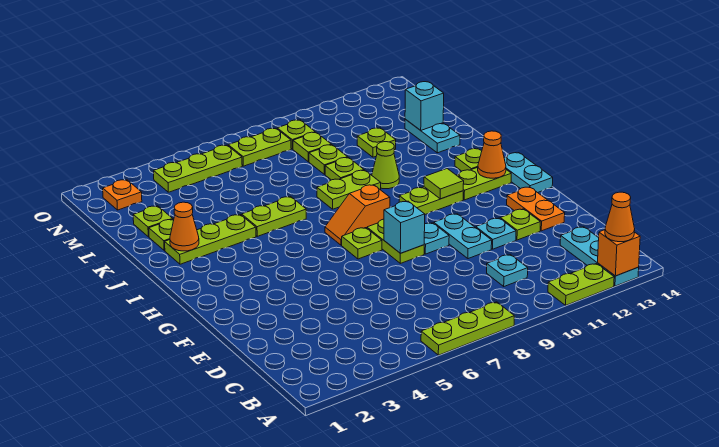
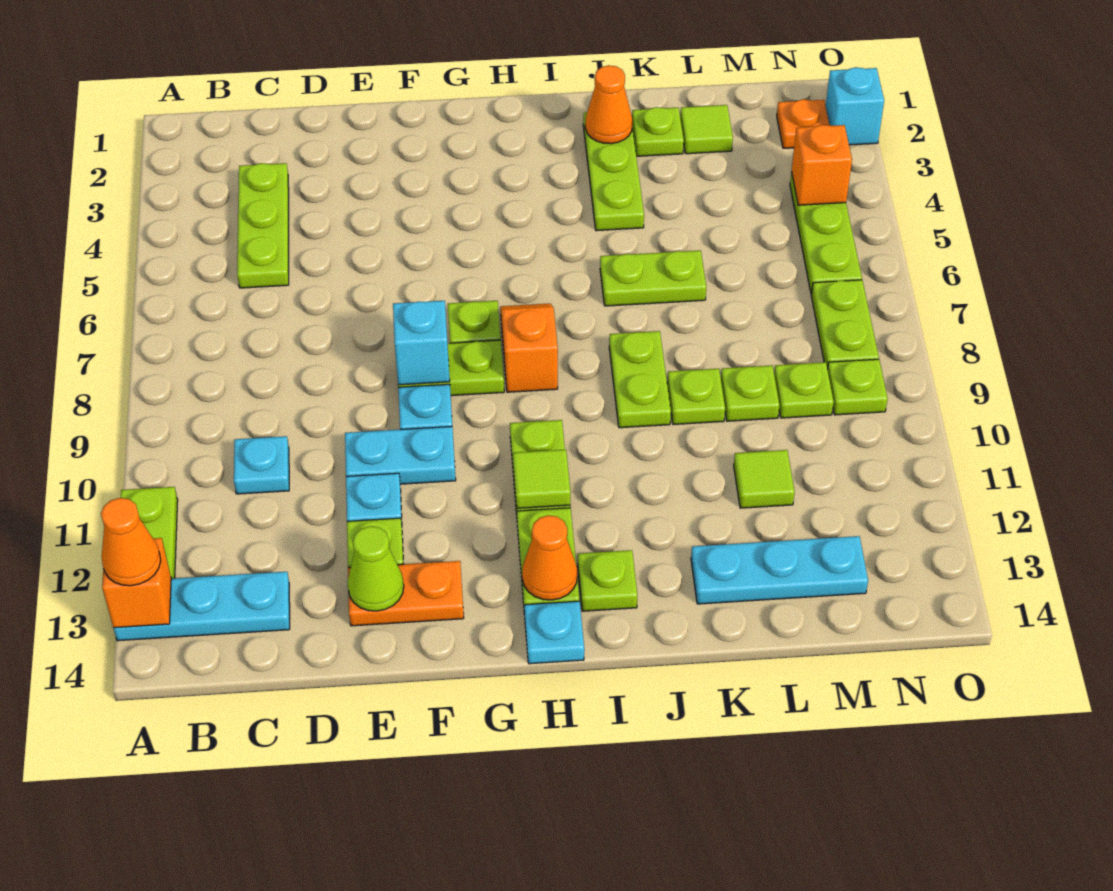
lime plate A6:A8 level 1 -> lime plate C3:C5 level 1
cyan plate G14:H14 level 1 -> cyan plate H14 level 1
lime plate J5:J6 level 1 -> lime plate J6:K6 level 1
lime cone J10 level 1 -> lime cone E13 level 2
cyan plate K13:L13 level 1 -> cyan plate K13:M13 level 1
lime plate L2 level 1 -> lime tile L2 level 1
lime plate L11 level 1 -> lime tile L11 level 1
cyan brick L13 level 2 -> cyan brick O2 level 1
none -> orange brick N4 level 2

